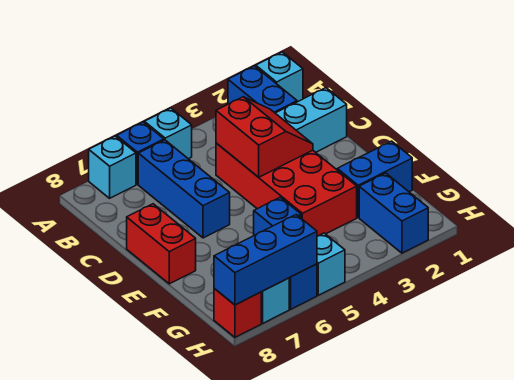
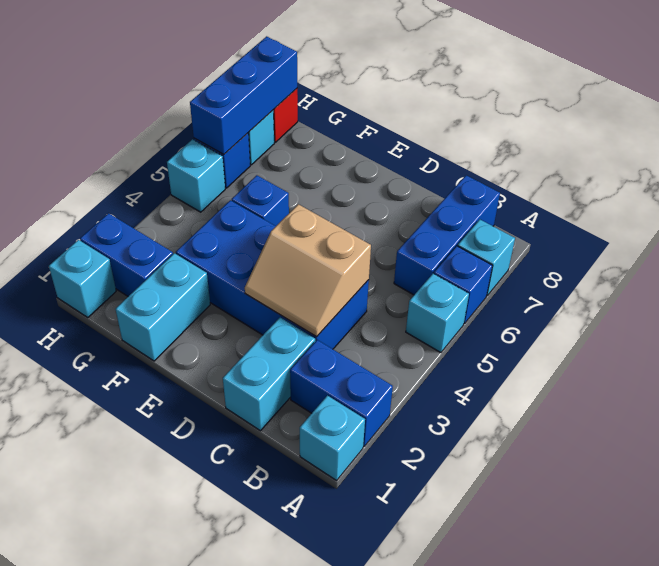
blue brick B6:D6 level 1 -> blue brick B6:B8 level 1
red brick C3:F4 level 1 -> blue brick C3:F4 level 1
red slope C3:D4 level 2 top 4 -> tan slope C3:D4 level 2 top 4
red brick D8:E8 level 1 -> none
blue brick F1:F2 level 1 -> cyan brick F1:F2 level 1
none -> cyan brick H1 level 1

